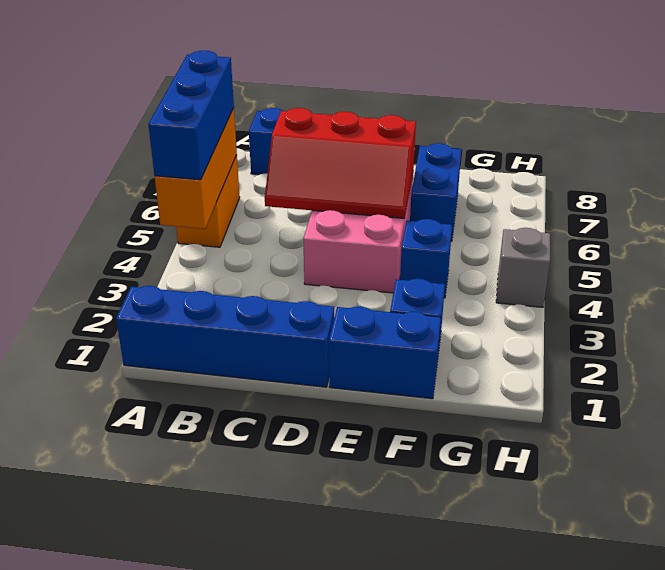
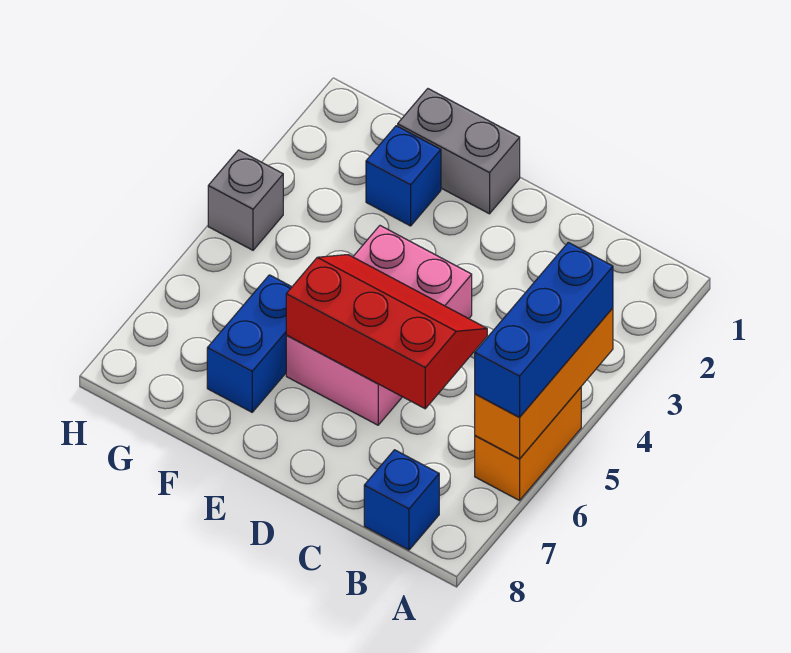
blue brick A1:D1 level 1 -> none
blue brick E1:F1 level 1 -> grey brick E1:F1 level 1
blue brick F4 level 1 -> none

